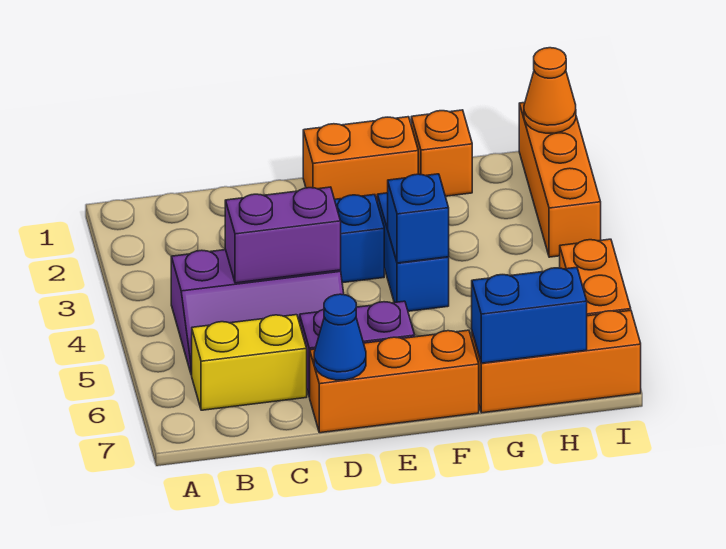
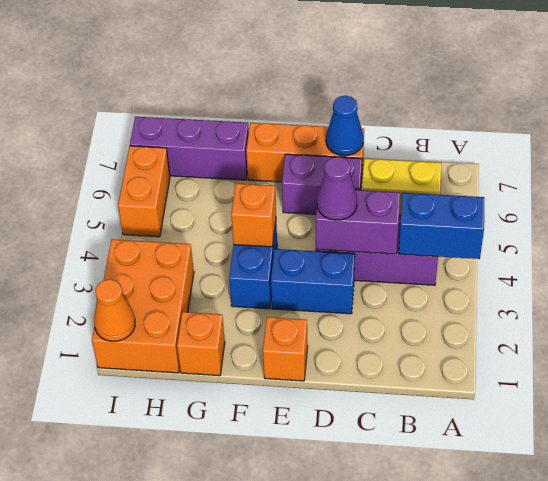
none -> purple cone D4 level 3
orange brick E1:F1 level 1 -> orange brick E1 level 1
blue brick F4 level 2 -> orange brick F4 level 2
orange brick G7:I7 level 1 -> purple brick G7:I7 level 1
blue brick G7:H7 level 2 -> blue brick A4:B4 level 2
orange brick I1:I3 level 1 -> orange brick H1:I3 level 1

